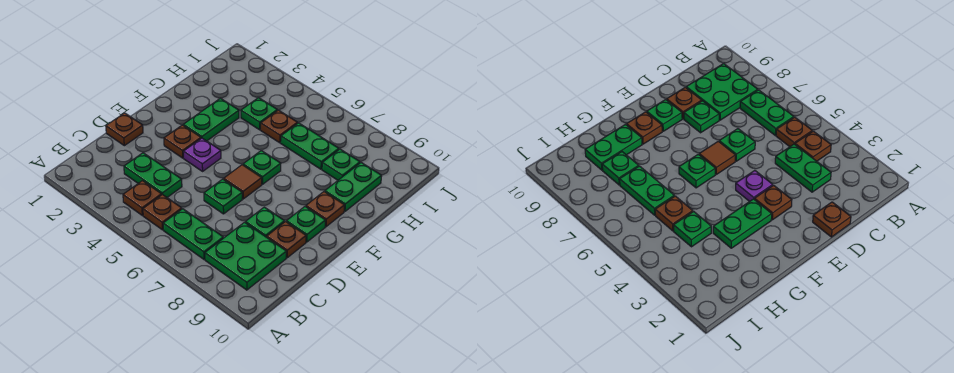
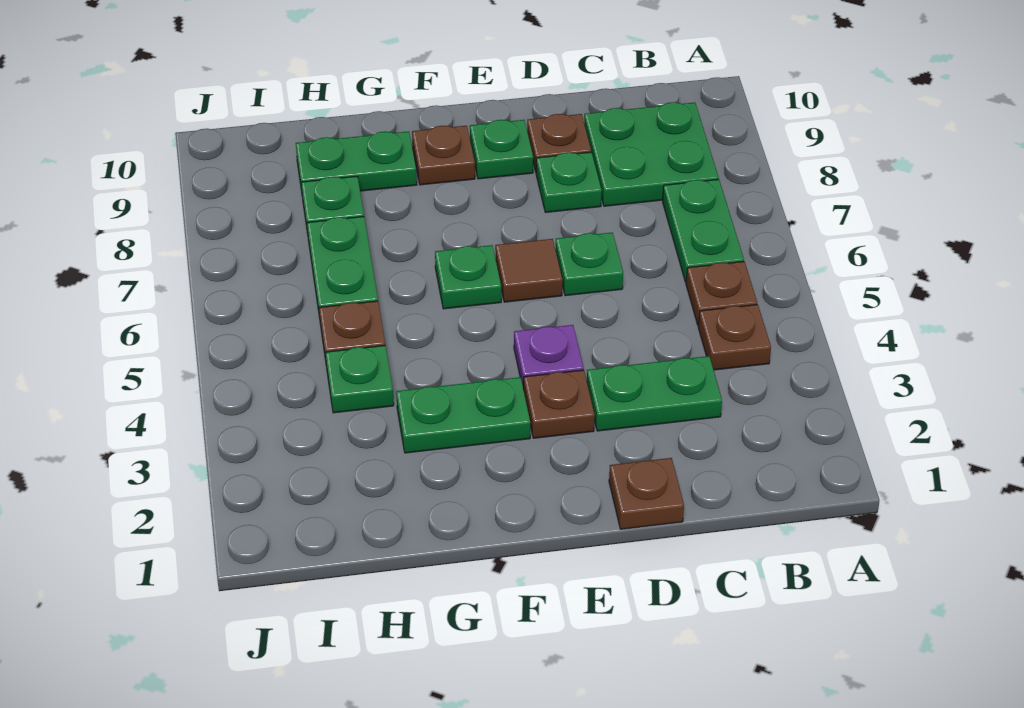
green plate C3:C4 level 1 -> green plate C3:D3 level 1

